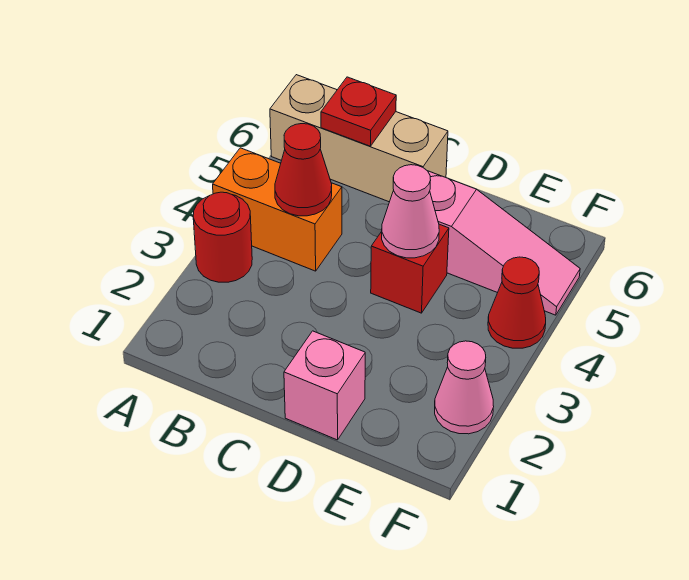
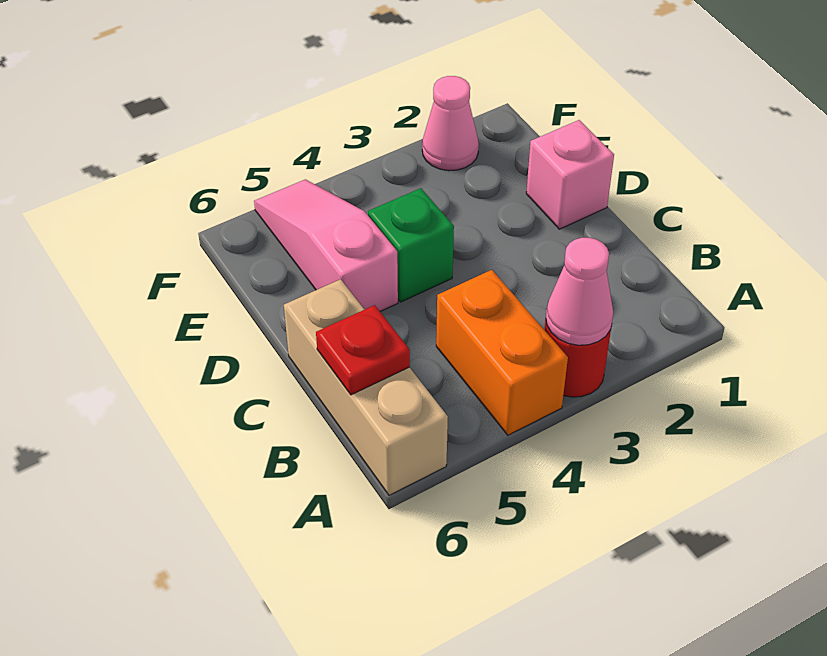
red cone B4 level 2 -> none
red brick D4 level 1 -> green brick D4 level 1
pink cone D4 level 2 -> pink cone A3 level 2
red cone F4 level 1 -> none

